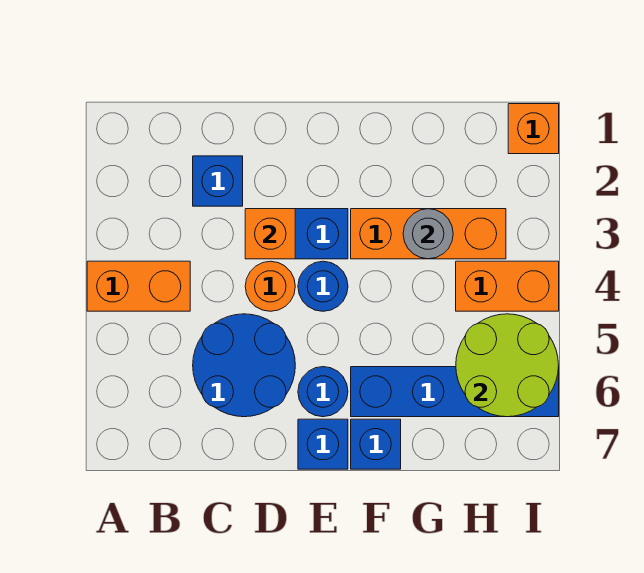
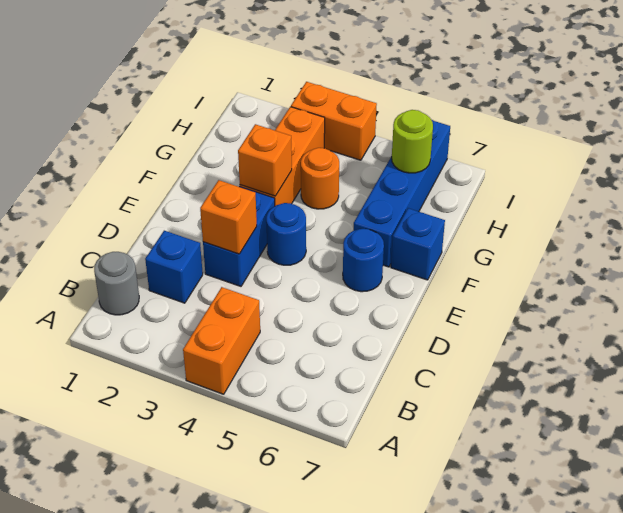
blue round brick C5:D6 level 1 -> none
orange round brick D4 level 1 -> orange round brick G4 level 1
blue brick E7 level 1 -> none
grey round brick G3 level 2 -> grey round brick B1 level 1
orange brick H4:I4 level 1 -> orange brick I3:I4 level 1
lime round brick H5:I6 level 2 -> lime round brick H6 level 2
orange brick I1 level 1 -> orange brick F3 level 2

